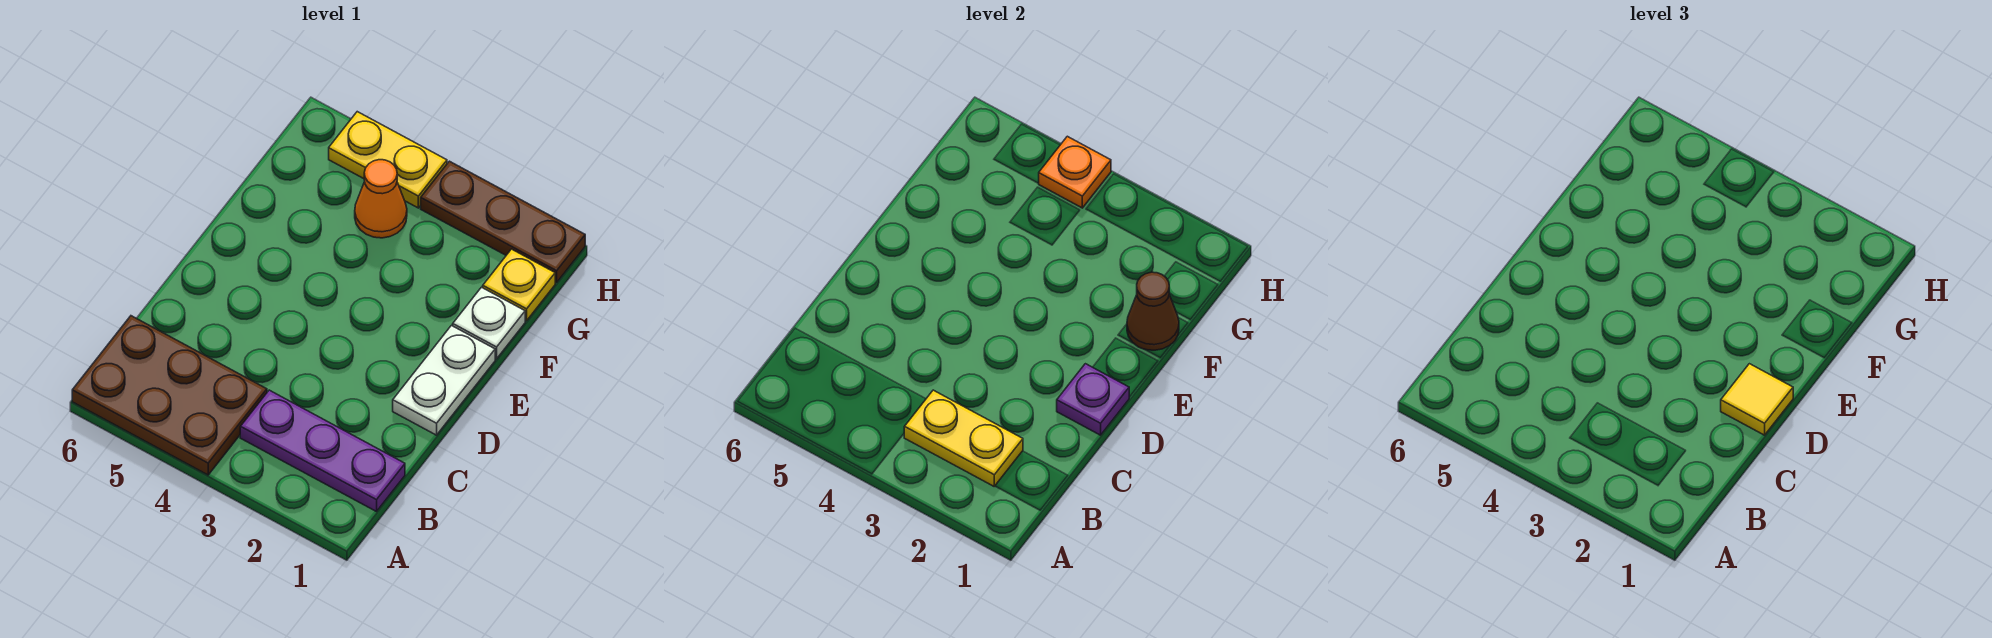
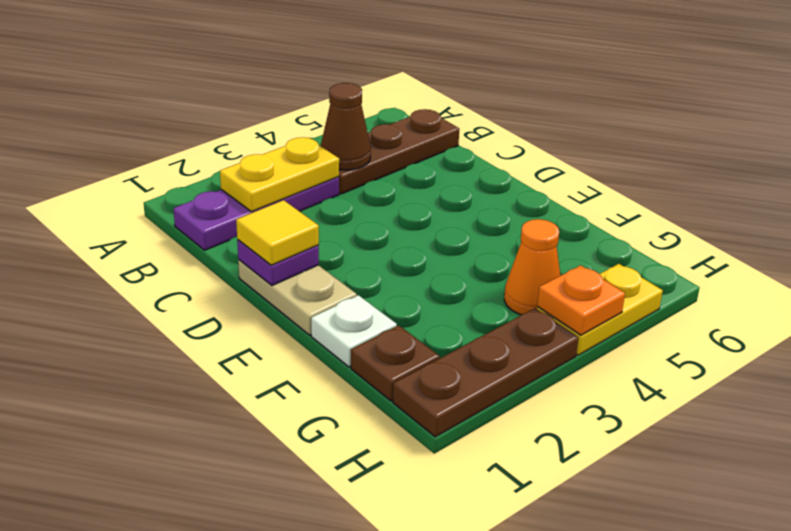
brown plate A4:B6 level 1 -> brown plate B4:B6 level 1
white plate D1:E1 level 1 -> tan plate D1:E1 level 1
brown cone F1 level 2 -> brown cone B4 level 2
yellow plate G1 level 1 -> brown plate G1 level 1

